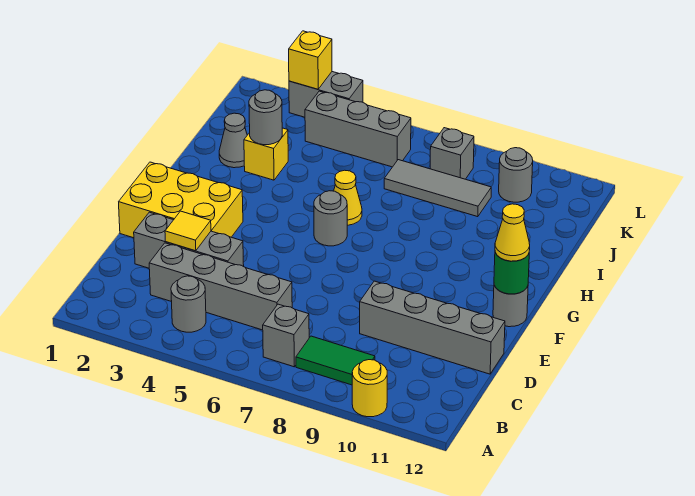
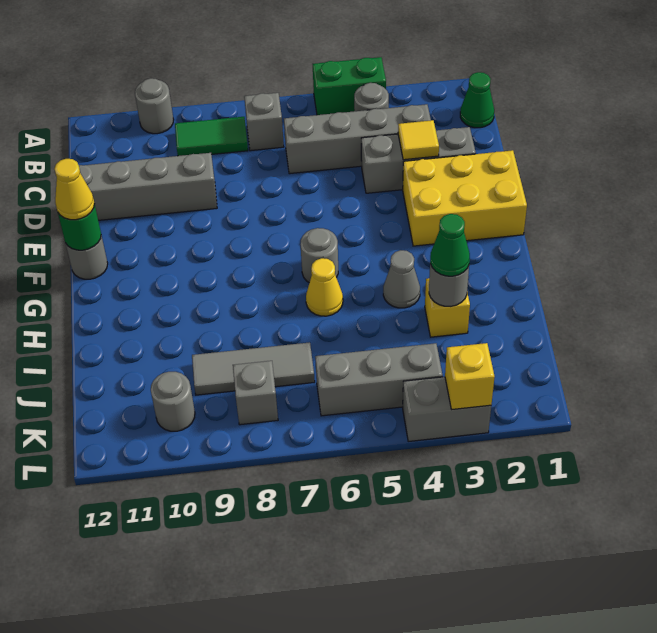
none -> green brick A4:A5 level 1
yellow round brick A10 level 1 -> grey round brick A10 level 1
none -> green cone B1 level 1
grey cone I2 level 1 -> grey cone H4 level 1
none -> green cone I3 level 3

